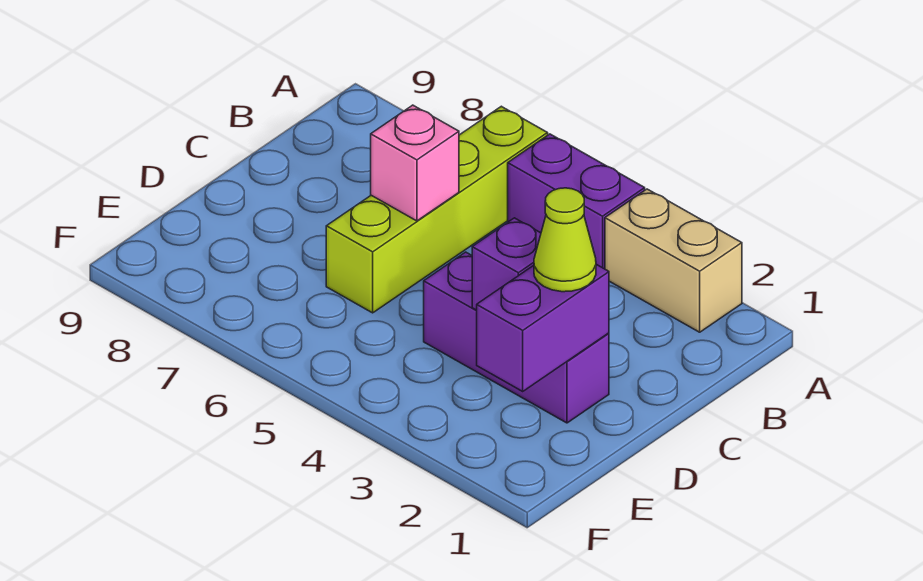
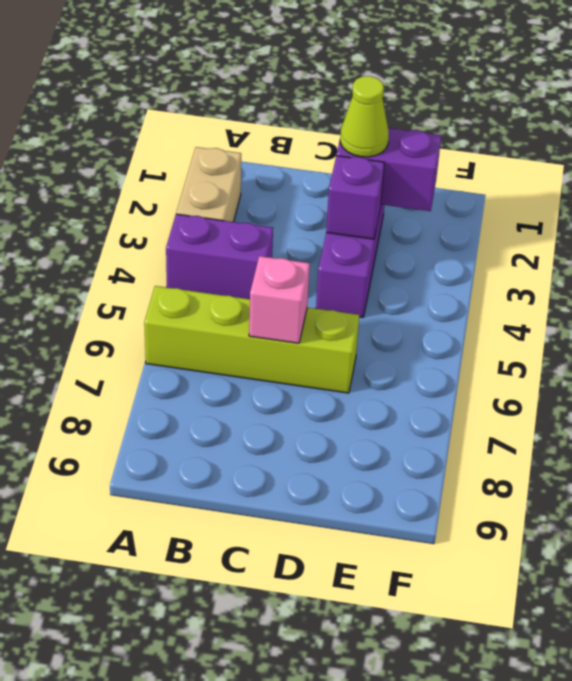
purple brick A4:A5 level 1 -> purple brick A4:B4 level 1

